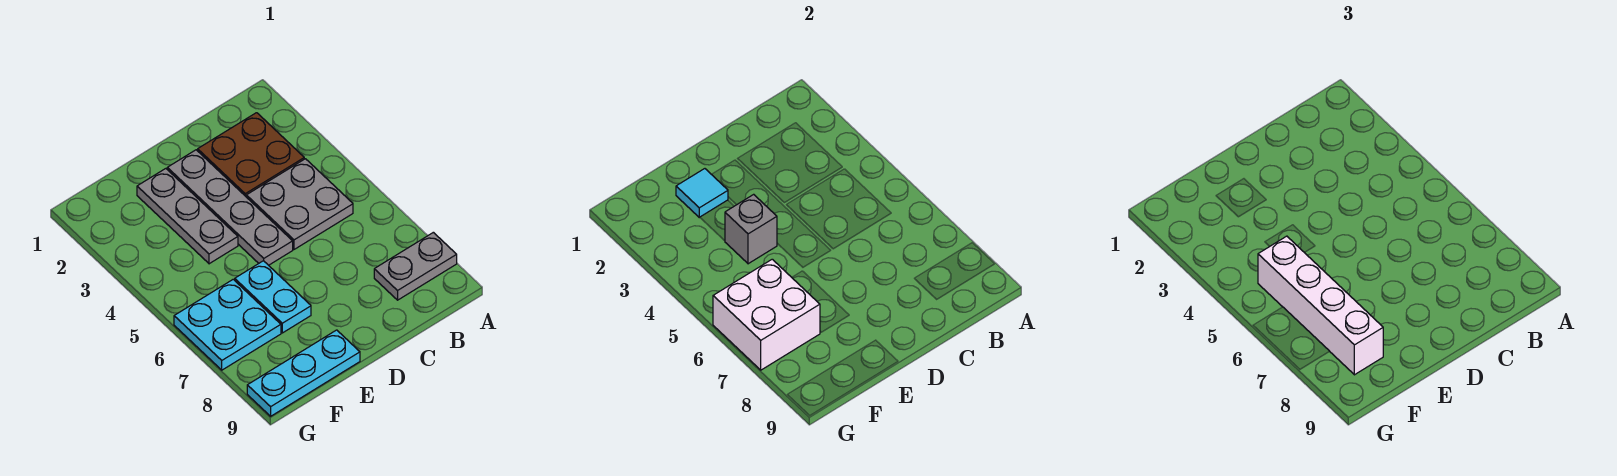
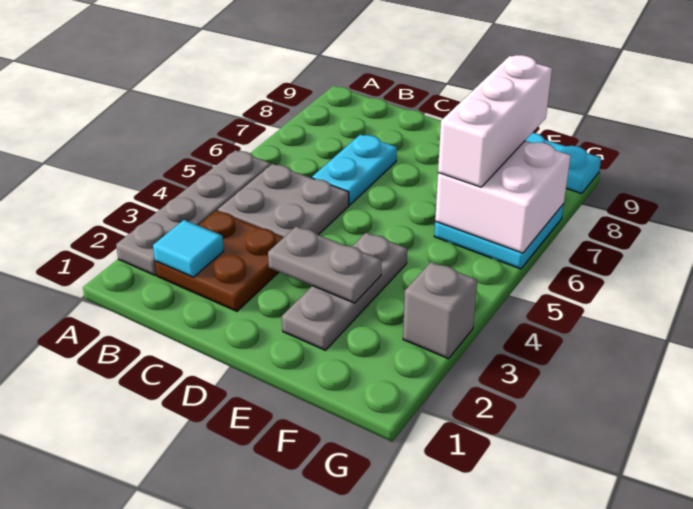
grey plate A8:B8 level 1 -> grey plate D3:E3 level 2
grey plate D2:D5 level 1 -> grey plate A2:A5 level 1
cyan tile E2 level 2 -> cyan tile B2 level 2
grey brick E4 level 2 -> grey brick G3 level 1
cyan plate E6:E7 level 1 -> cyan plate C6:C7 level 1
white brick F5:F8 level 3 -> white brick F6:F8 level 3

